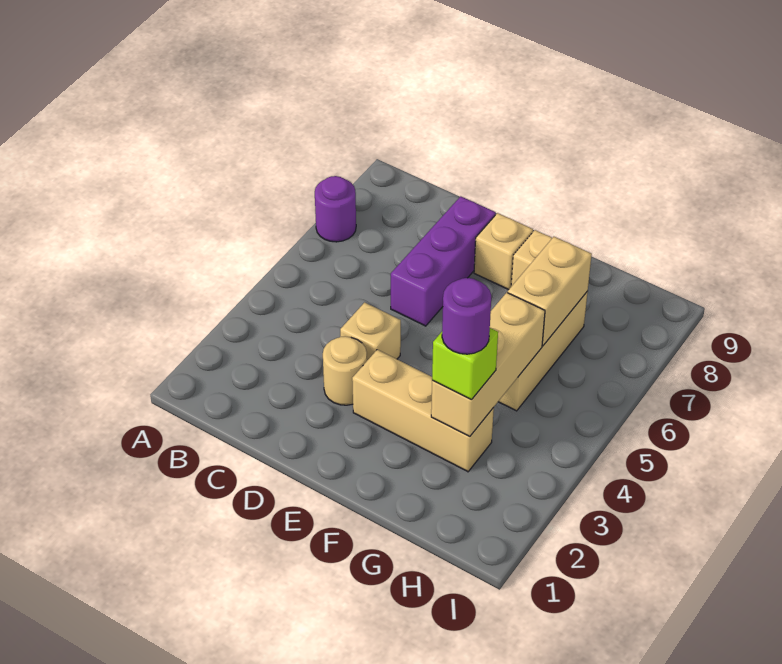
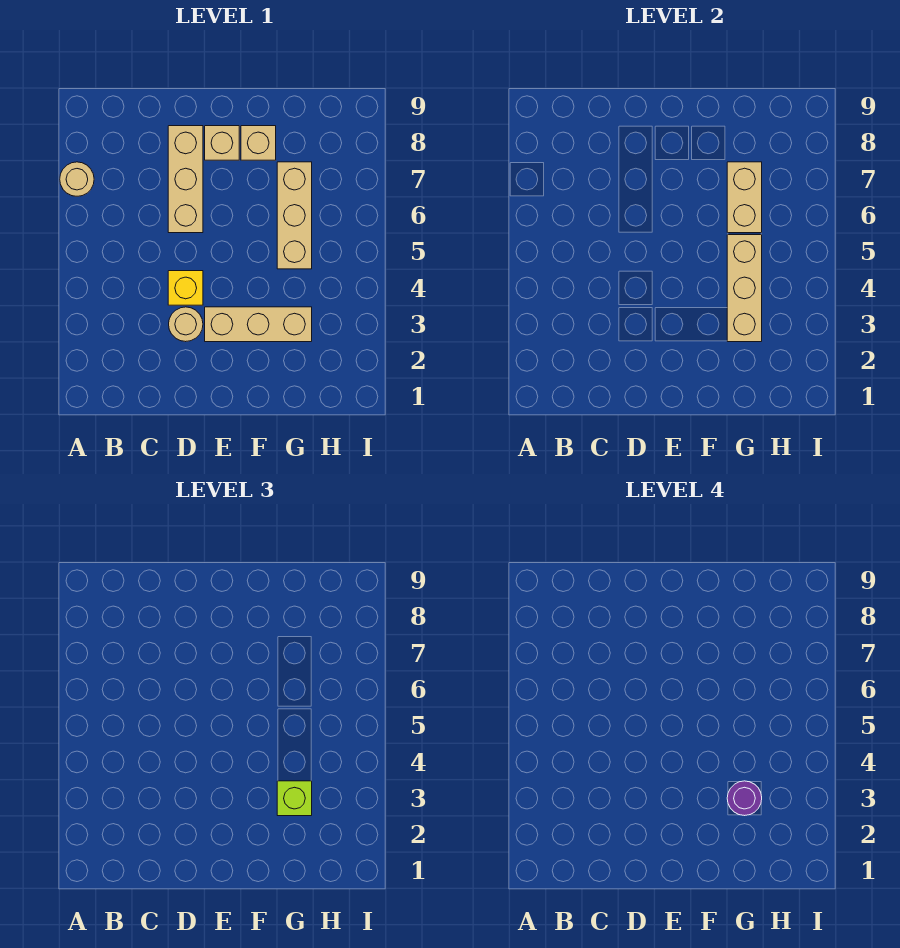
purple round brick A7 level 1 -> tan round brick A7 level 1
tan brick D4 level 1 -> yellow brick D4 level 1
purple brick D6:D8 level 1 -> tan brick D6:D8 level 1

